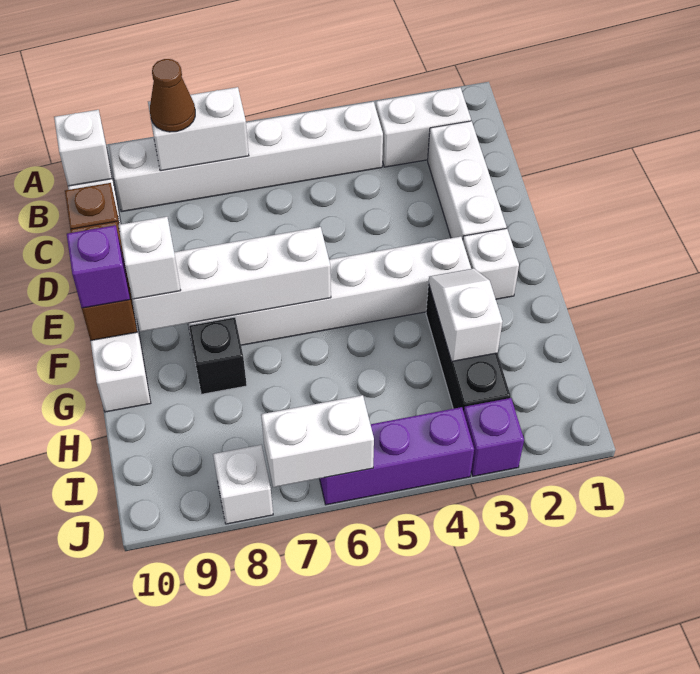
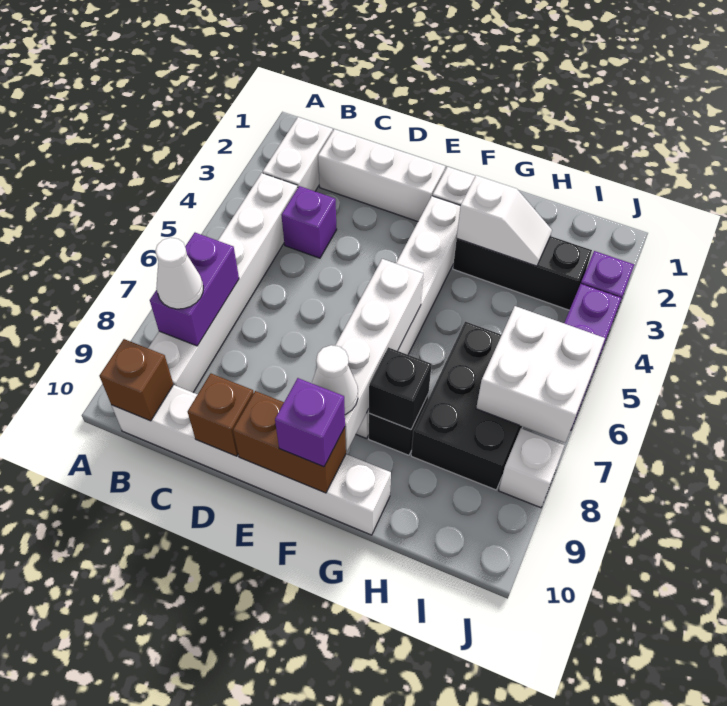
white brick B7:B8 level 2 -> purple brick B7:B8 level 2
brown cone B8 level 3 -> white cone B8 level 3
white brick B10 level 2 -> brown brick B10 level 2
none -> purple brick C4 level 1
white brick F9 level 3 -> white cone F9 level 3
white slope G3:H3 level 2 top H -> white slope G3:H3 level 2 top G
none -> black brick G8 level 2
none -> black brick H6:I8 level 1
white brick J6:J7 level 2 -> white brick I6:J7 level 2

